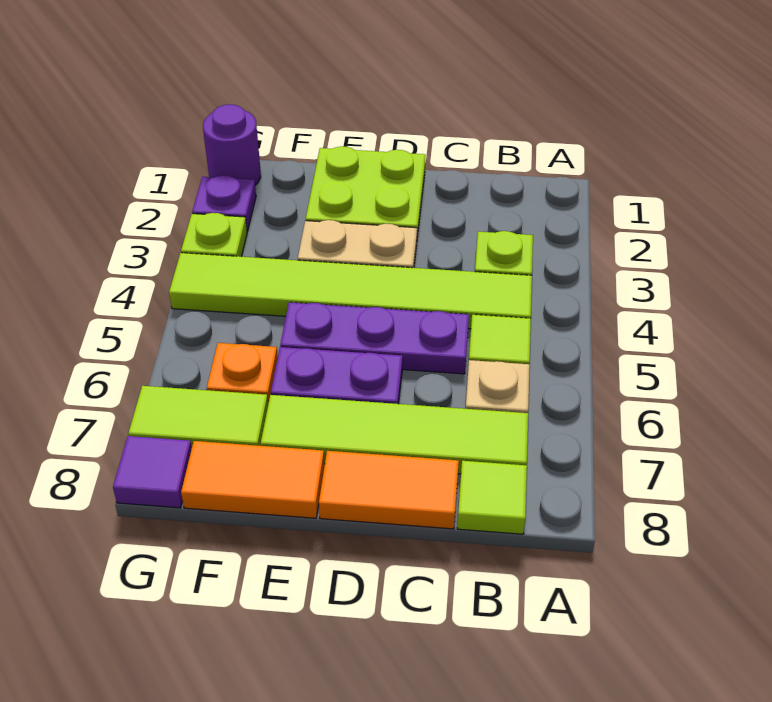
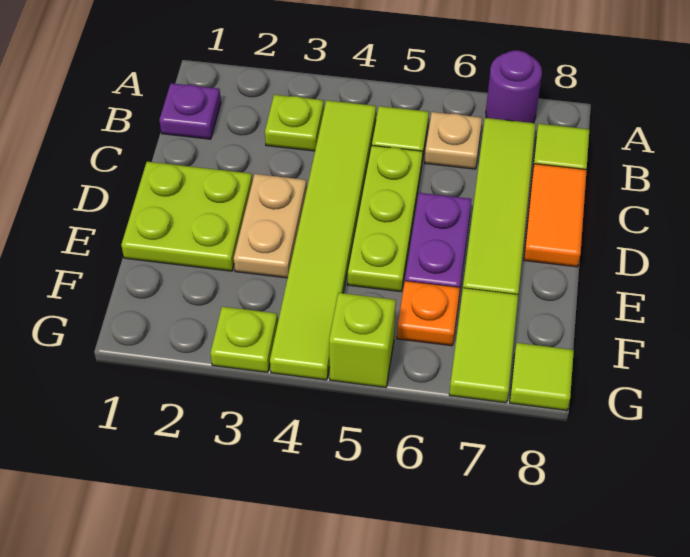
purple plate C5:E5 level 1 -> lime plate C5:E5 level 1
orange tile E8:F8 level 1 -> none
purple round brick G1 level 1 -> purple round brick A7 level 1
purple plate G2 level 1 -> purple plate B1 level 1
none -> lime brick G5 level 1
purple tile G8 level 1 -> lime tile G8 level 1

